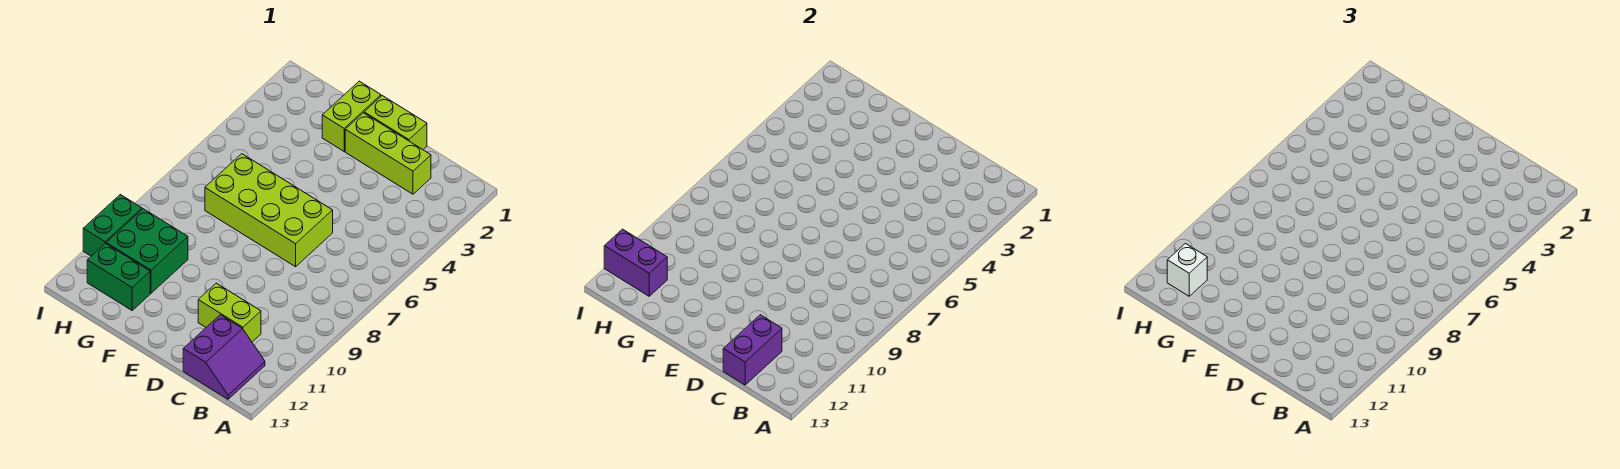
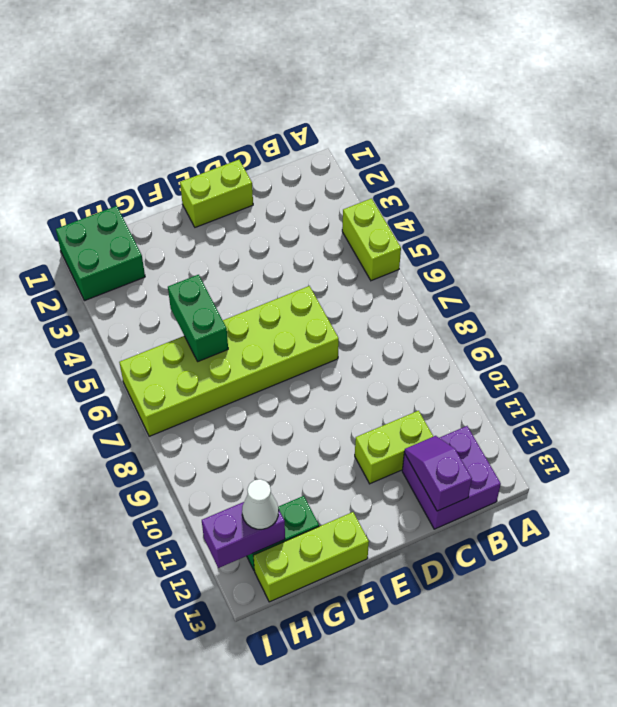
purple slope B12:C13 level 1 top C -> purple brick B12:C13 level 1
lime brick C2:E2 level 1 -> lime brick F13:H13 level 1
purple brick C12:C13 level 2 -> purple slope C12:C13 level 2 top 13
lime brick D6:G7 level 1 -> lime brick D6:I7 level 1
lime brick F1:F2 level 1 -> lime brick A4:A5 level 1
green brick G10:H11 level 1 -> green brick H1:I2 level 1
white brick H12 level 3 -> white cone H12 level 3
green brick I10:I11 level 1 -> green brick G5:G6 level 2

